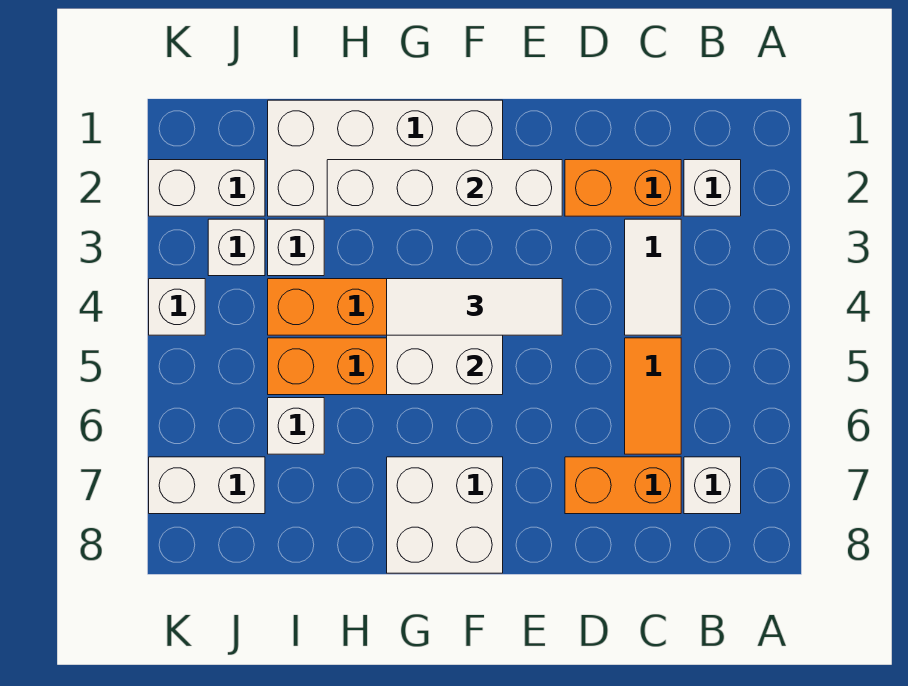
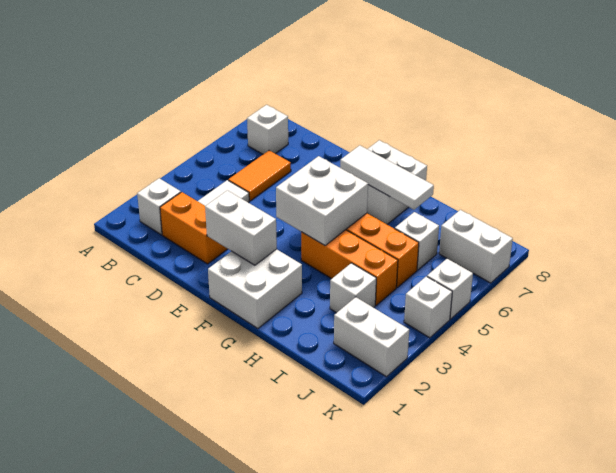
orange brick C7:D7 level 1 -> none
white brick E2:H2 level 2 -> white brick E2:F2 level 2
white tile E4:G4 level 3 -> white tile F7:H7 level 2
white brick F1:I2 level 1 -> white brick F1:G2 level 1
white brick J3 level 1 -> white brick K5 level 1

